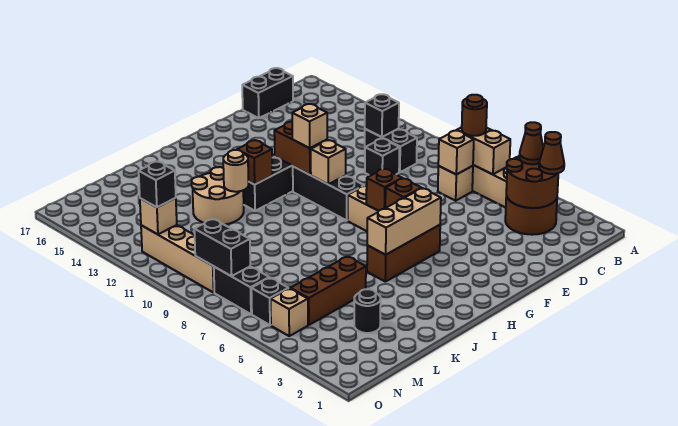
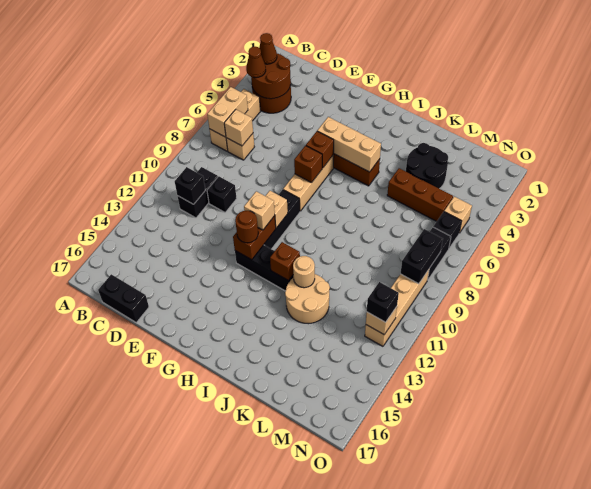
brown round brick B7 level 3 -> brown round brick G12 level 3
black round brick L3 level 1 -> black round brick K3:L4 level 1

